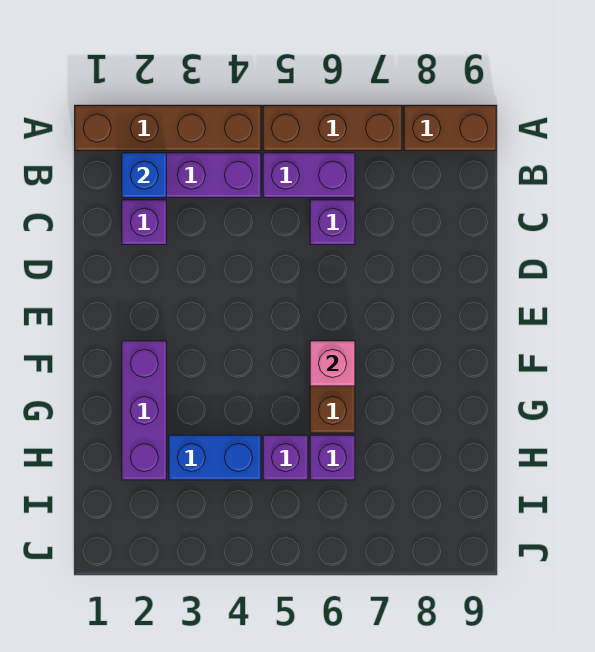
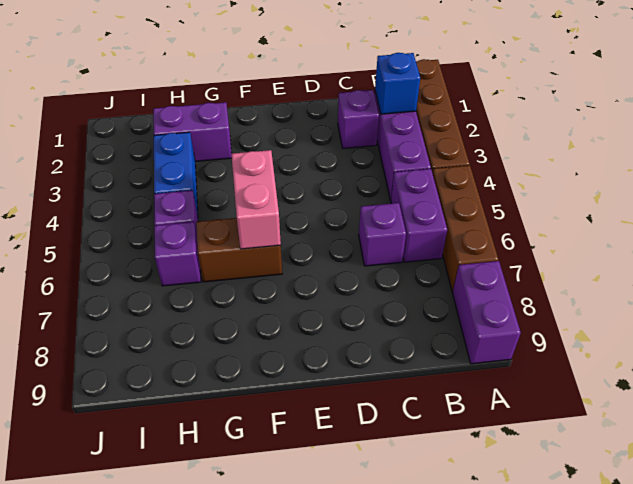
brown brick A8:A9 level 1 -> purple brick A8:A9 level 1
purple brick F2:H2 level 1 -> purple brick G2:H2 level 1
pink brick F6 level 2 -> pink brick F5:F6 level 2

